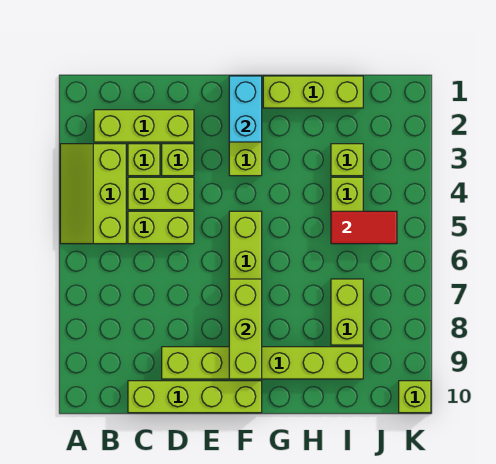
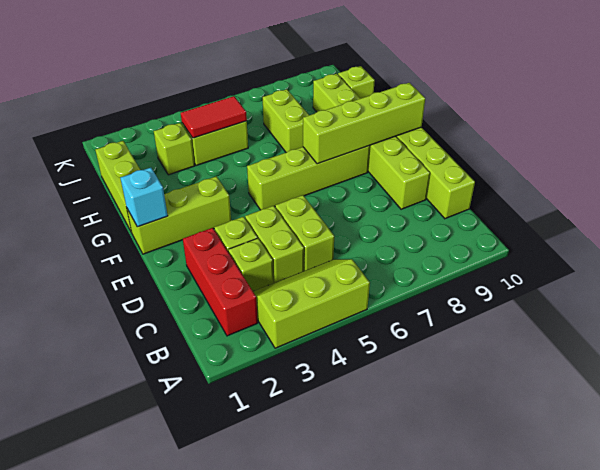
lime slope A3:B5 level 1 top B -> lime slope A3:B5 level 1 top A
lime brick B2:D2 level 1 -> red brick B2:D2 level 1
cyan brick F1:F2 level 2 -> cyan brick F1 level 2
lime brick F7:F9 level 2 -> lime brick F7:F10 level 2
red tile I5:J5 level 2 -> red tile I4:I5 level 2
lime brick I7:I8 level 1 -> lime brick H7:I7 level 1
lime brick K10 level 1 -> lime brick I10 level 1

